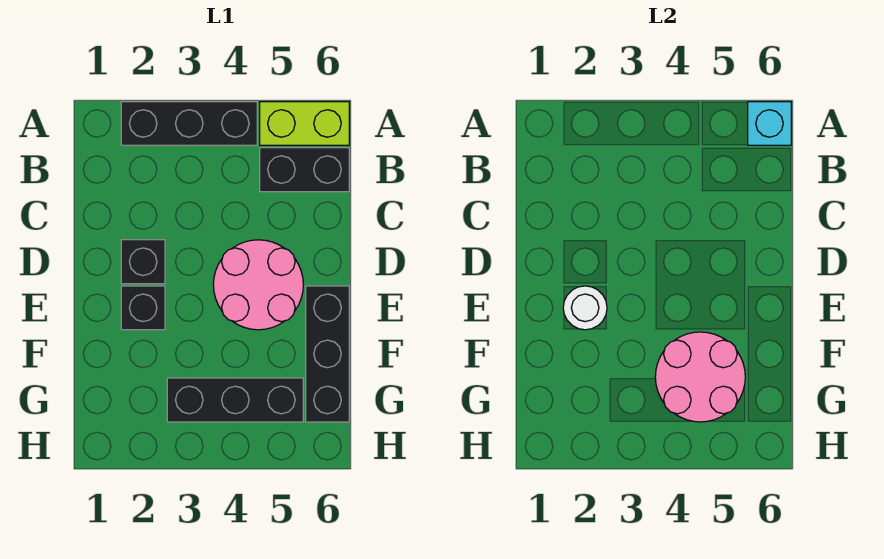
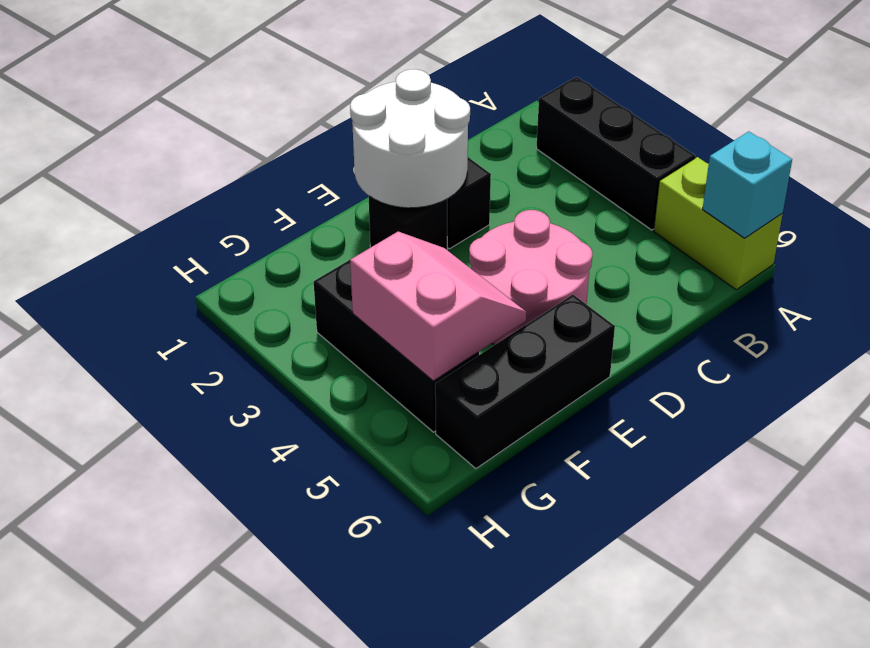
black brick B5:B6 level 1 -> none
white round brick E2 level 2 -> white round brick D1:E2 level 2
pink round brick F4:G5 level 2 -> pink slope F4:G5 level 2 top G

